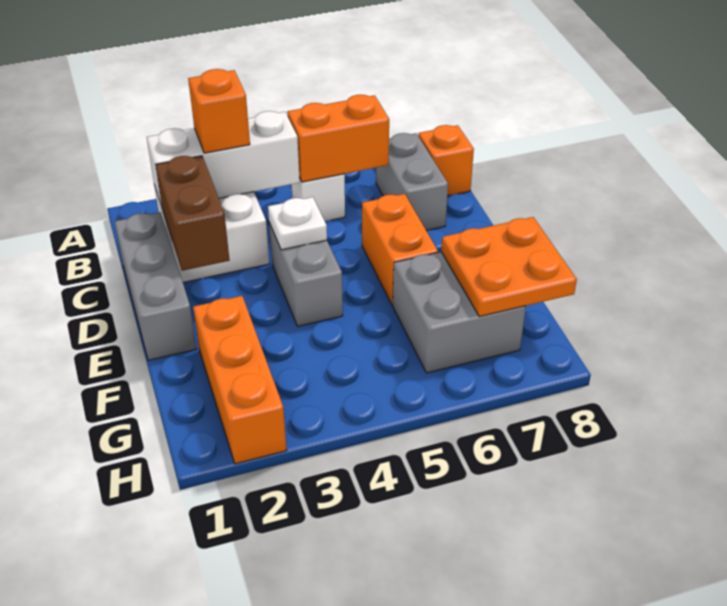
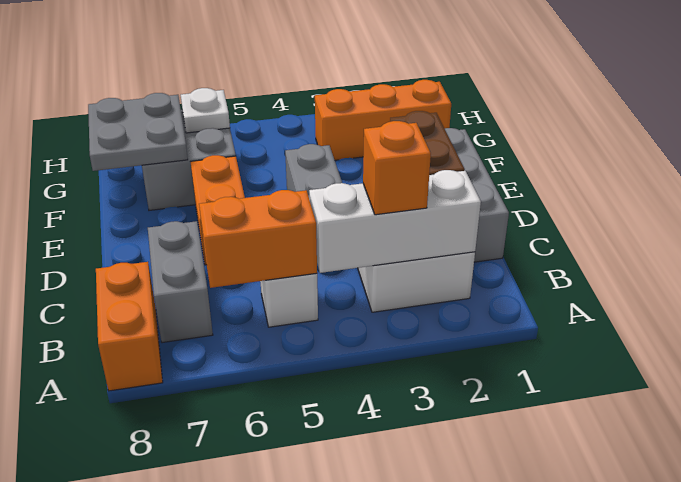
orange brick B8 level 1 -> orange brick A8:B8 level 1
white plate D4 level 2 -> white plate G6 level 2
orange brick F2:H2 level 1 -> orange brick G1:G3 level 1
orange plate F7:G8 level 2 -> grey plate F7:G8 level 2

